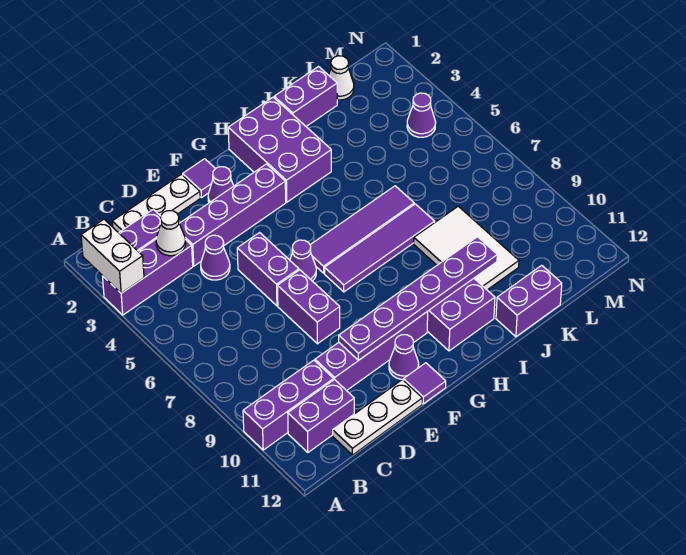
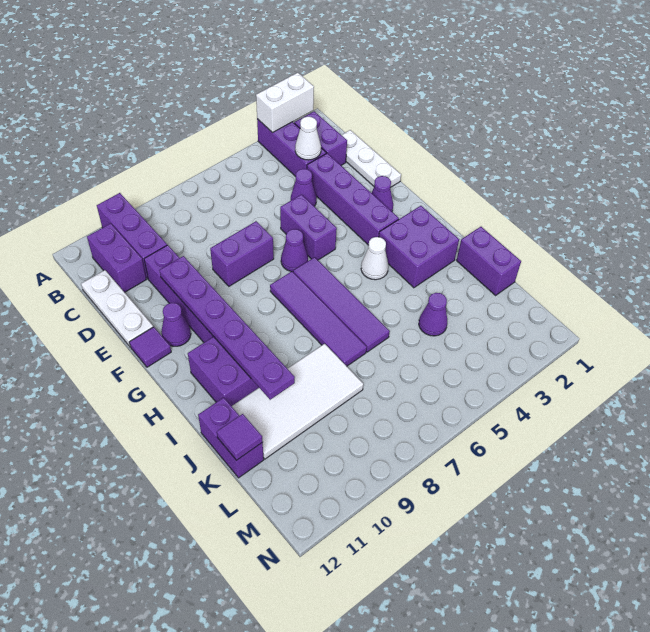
purple brick E5:E6 level 1 -> purple brick E5:F5 level 1
purple tile F1 level 1 -> purple tile K12 level 2
purple brick H1:I3 level 1 -> purple brick H2:I3 level 1
white tile J8:K10 level 1 -> white tile J8:K11 level 1
white cone L1 level 1 -> white cone H4 level 1
purple cone M4 level 1 -> purple cone K4 level 1

